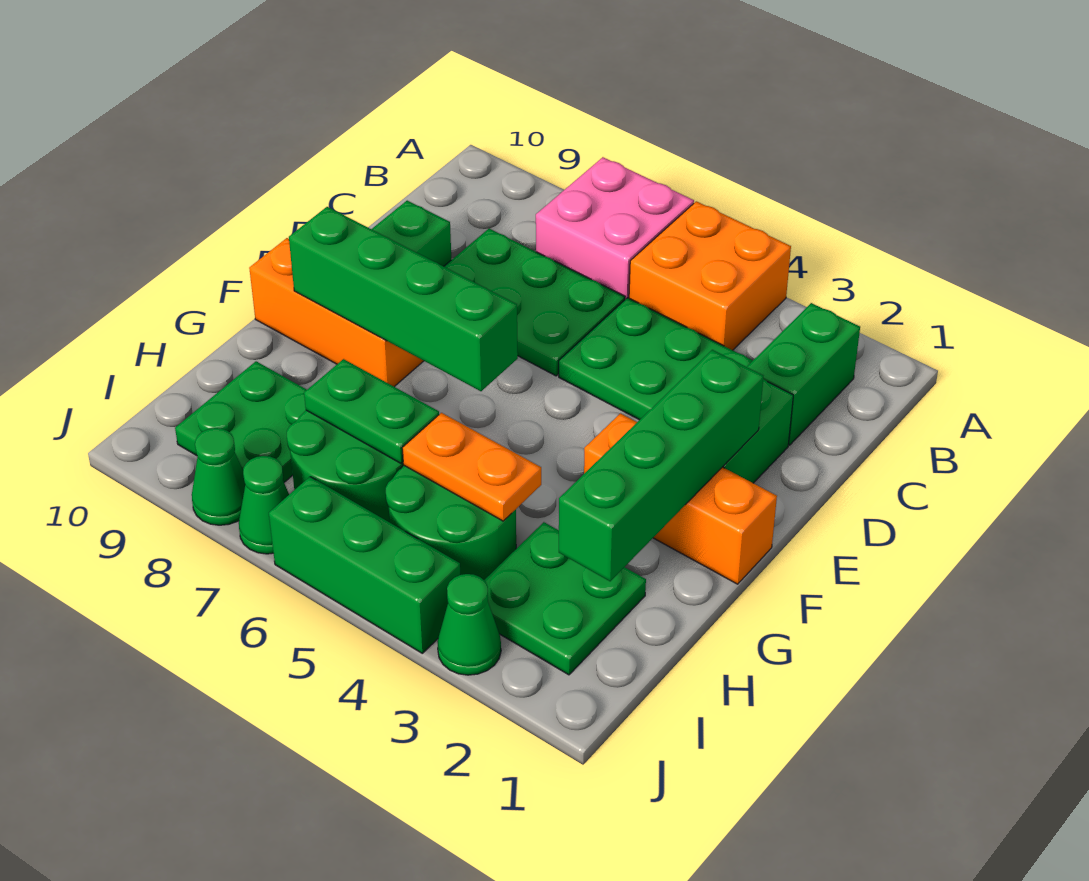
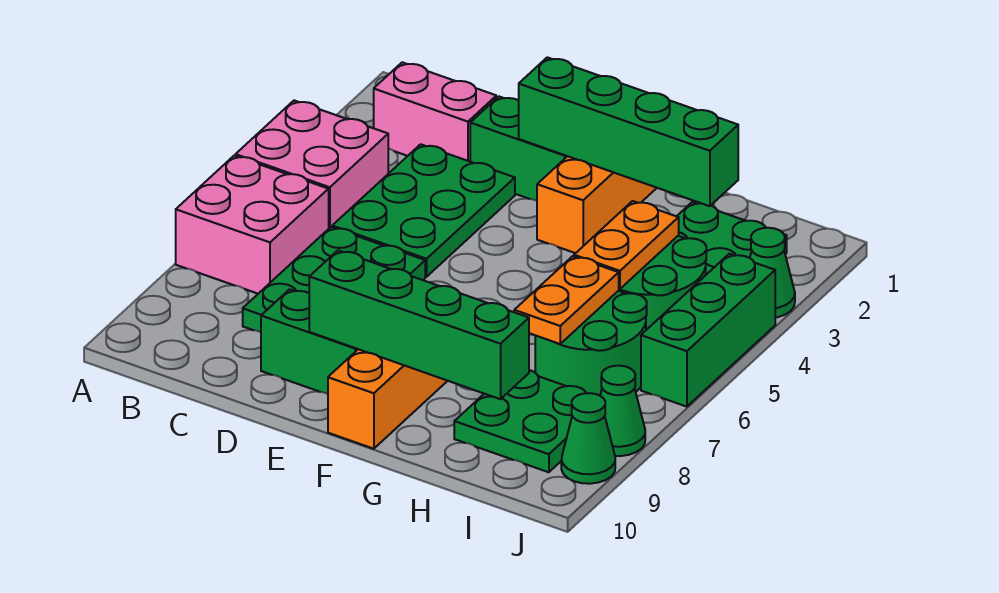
orange brick A4:B5 level 1 -> pink brick A4:B5 level 1
green brick B2:C2 level 1 -> pink brick B2:C2 level 1
green brick F6:F9 level 2 -> green brick E9:H9 level 2
green plate H6:H7 level 2 -> orange plate H6:H7 level 2
green cone J7 level 1 -> green cone J9 level 1

